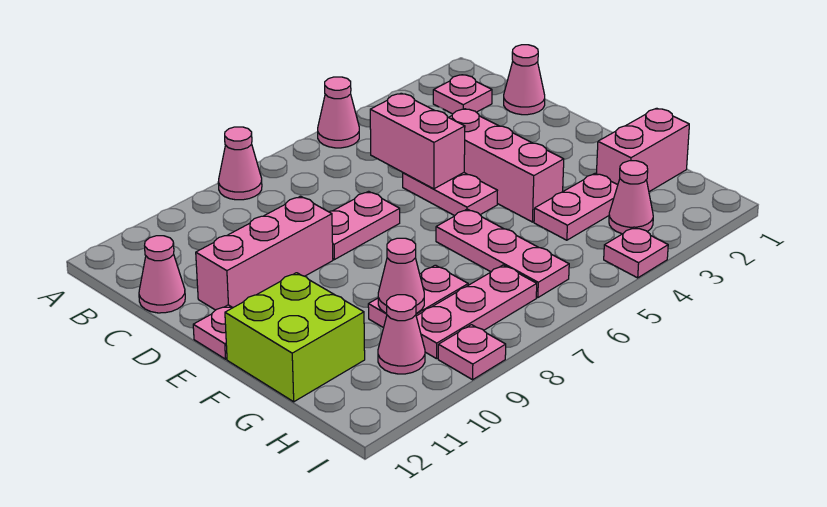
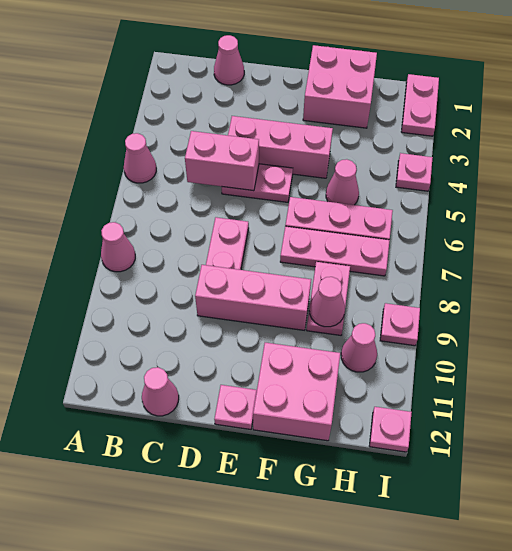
pink plate B2 level 1 -> pink plate I12 level 1
pink brick D9:D11 level 1 -> pink brick D9:F9 level 1
lime brick F11:G12 level 1 -> pink brick F11:G12 level 1
pink brick G1:G2 level 1 -> pink brick F1:G2 level 1
pink plate G3:G4 level 1 -> pink plate I1:I2 level 1
pink cone H3 level 1 -> pink cone G5 level 1
pink plate H7:H9 level 1 -> pink plate F7:H7 level 1

